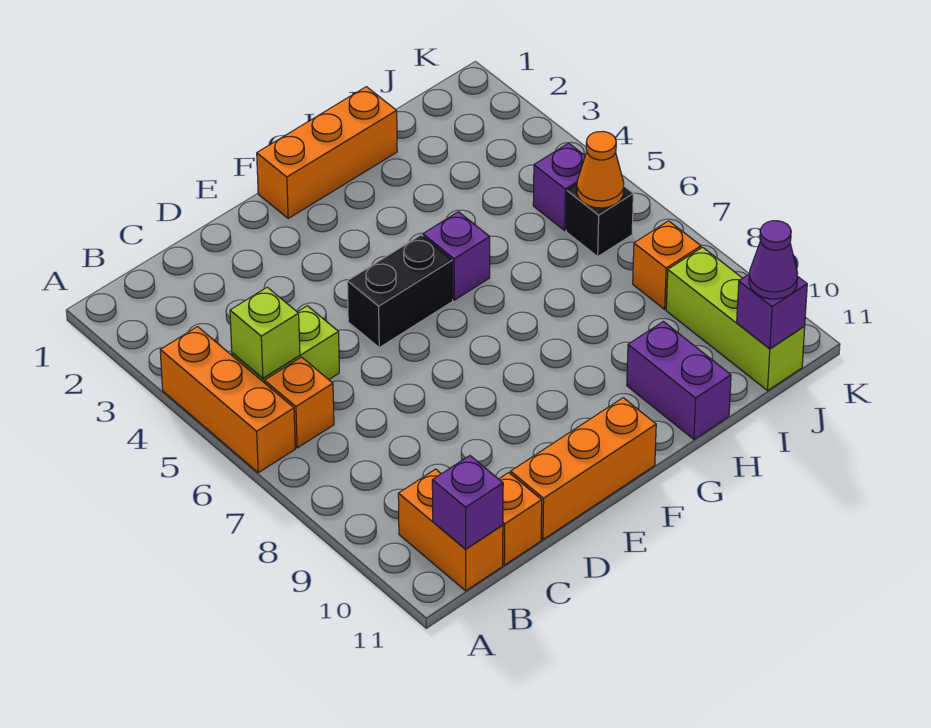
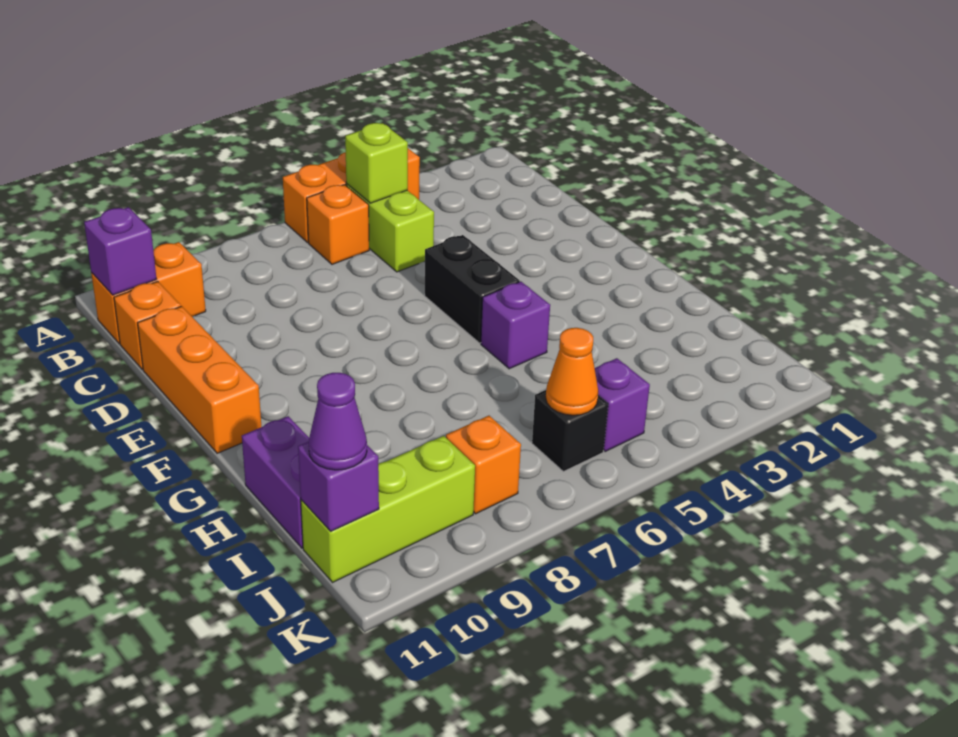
orange brick F1:H1 level 1 -> none
purple brick H10:H11 level 1 -> purple brick H11:I11 level 1

